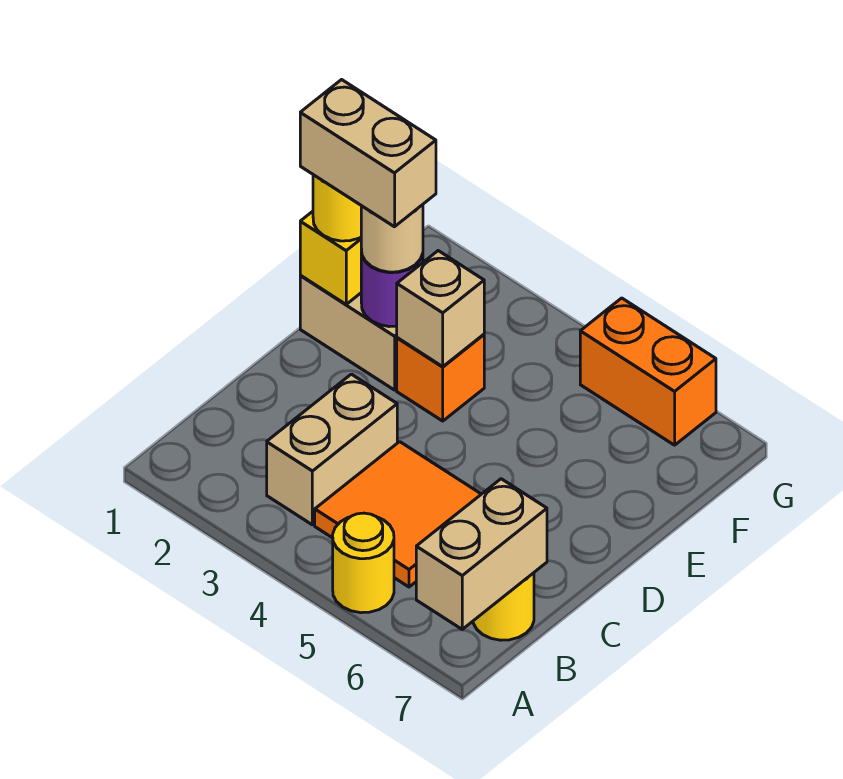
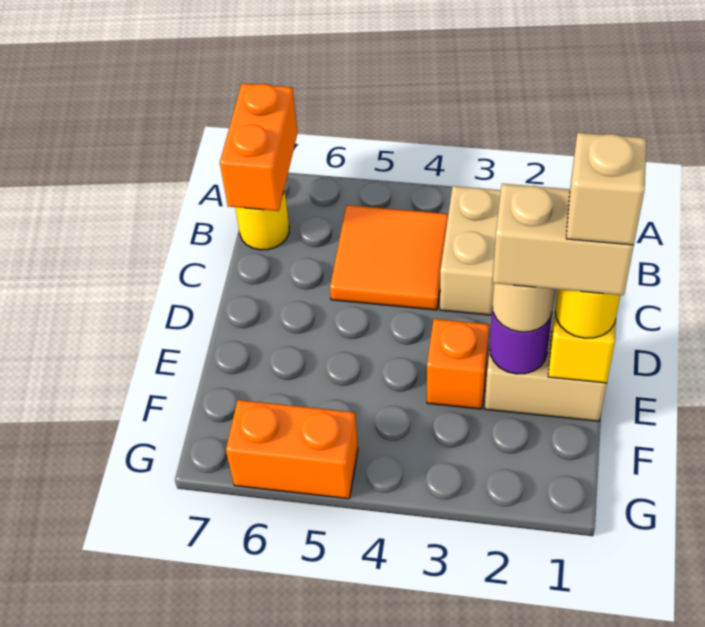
yellow round brick A5 level 1 -> none
tan brick A7:B7 level 2 -> orange brick A7:B7 level 2
tan brick E3 level 2 -> tan brick E1 level 5

